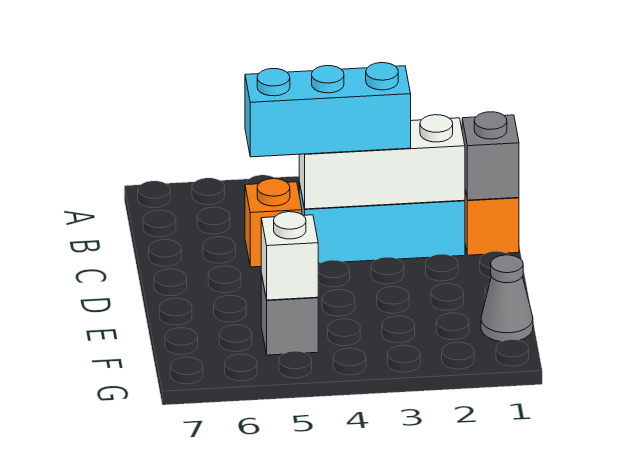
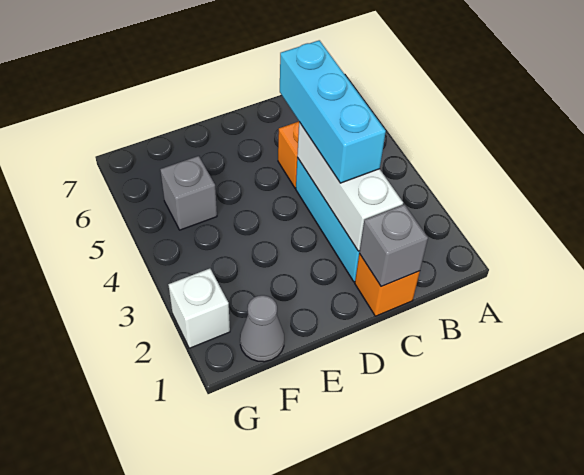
white brick F5 level 2 -> white brick G2 level 1

